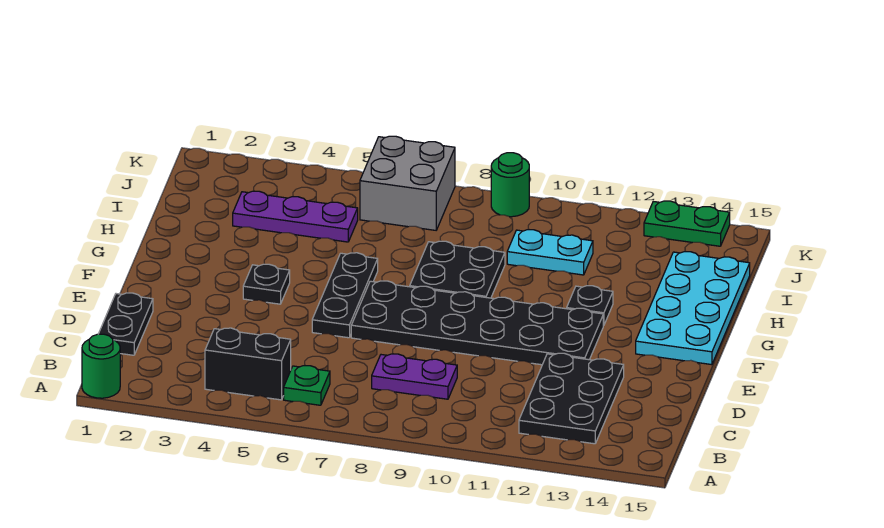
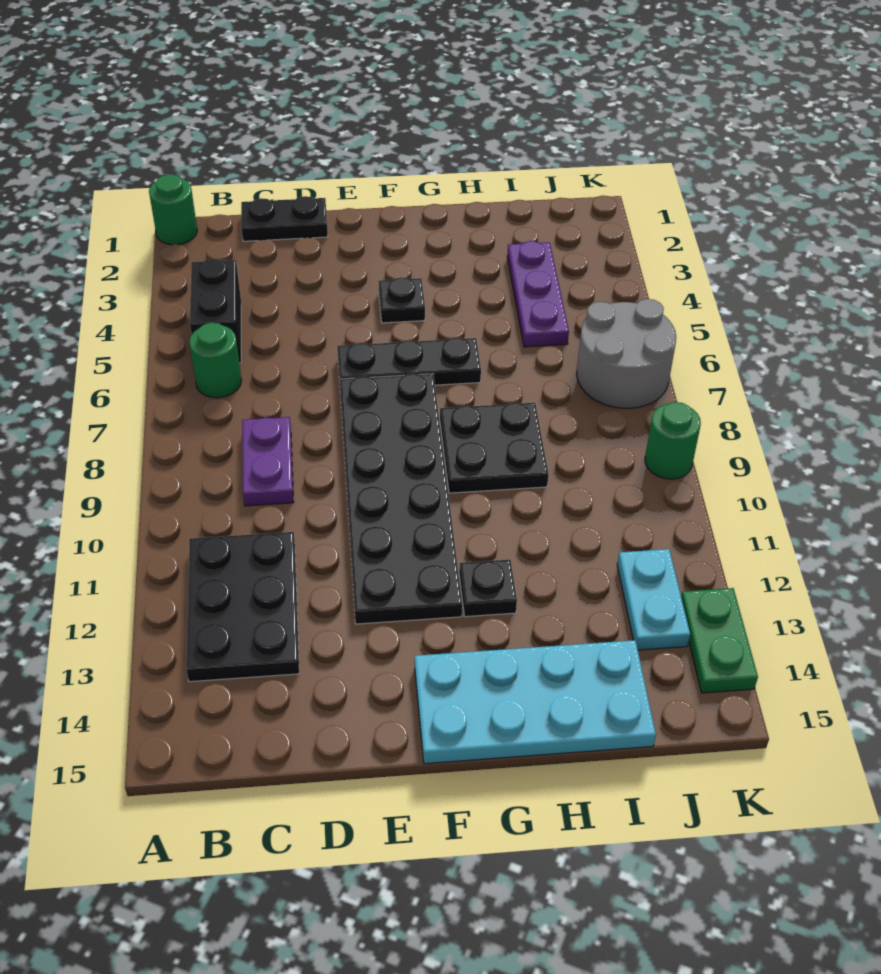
green plate B6 level 1 -> green round brick B6 level 1
black plate B12:D13 level 1 -> black plate B11:C13 level 1
cyan plate I10:I11 level 1 -> cyan plate J12:J13 level 1
grey brick J6:K7 level 1 -> grey round brick J6:K7 level 1

